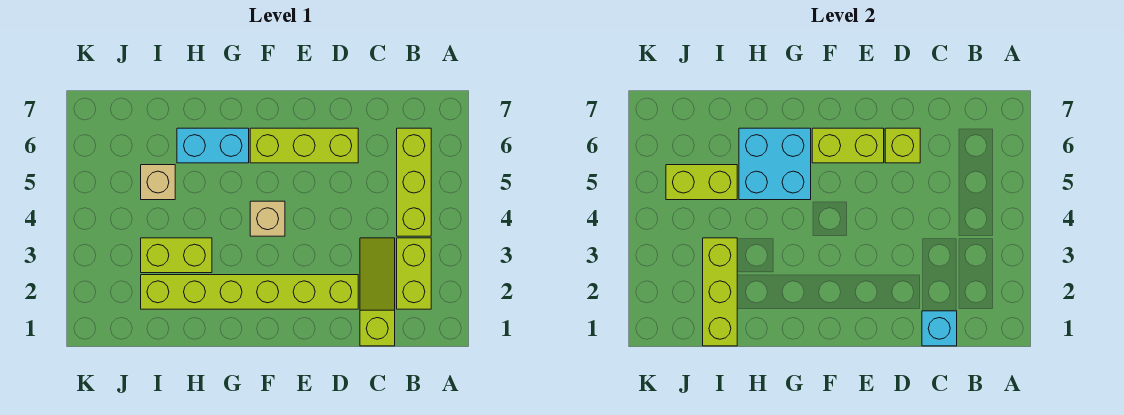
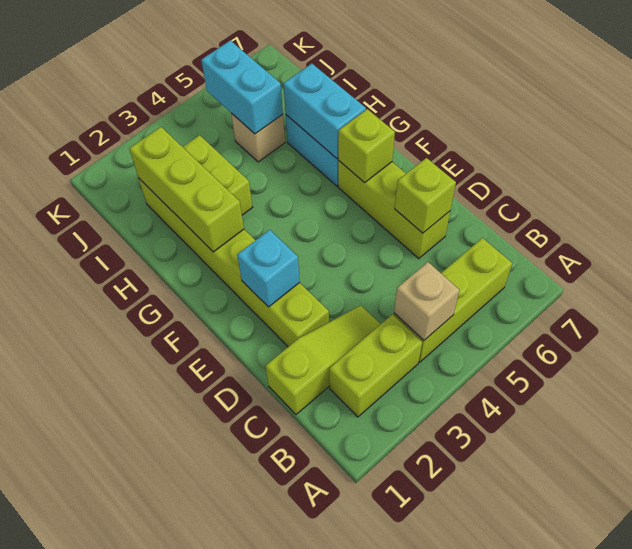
cyan brick C1 level 2 -> cyan brick E2 level 2
lime brick E6:F6 level 2 -> lime brick F6 level 2
tan brick F4 level 1 -> tan brick B4 level 2
cyan brick G5:H6 level 2 -> cyan brick G6:H6 level 2
lime brick I1:I3 level 2 -> lime brick G2:I2 level 2
lime brick I5:J5 level 2 -> cyan brick I5:J5 level 2

